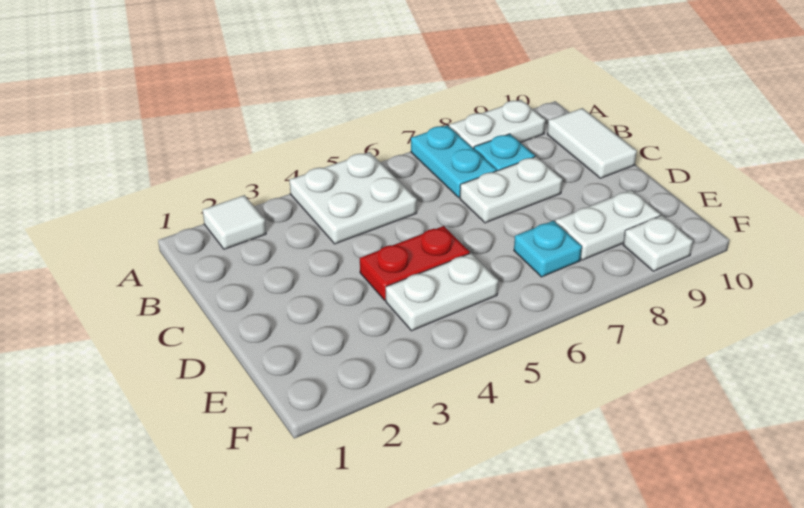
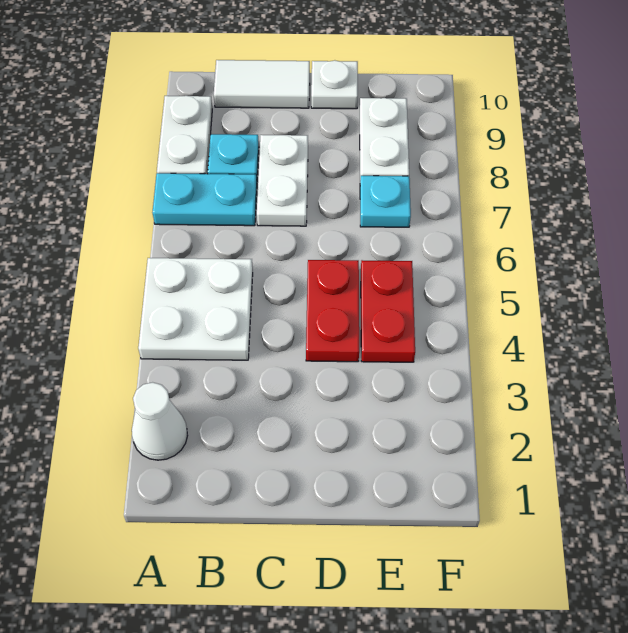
white tile A2 level 1 -> white cone A2 level 1
white plate E4:E5 level 1 -> red plate E4:E5 level 1
white plate F9 level 1 -> white plate D10 level 1

